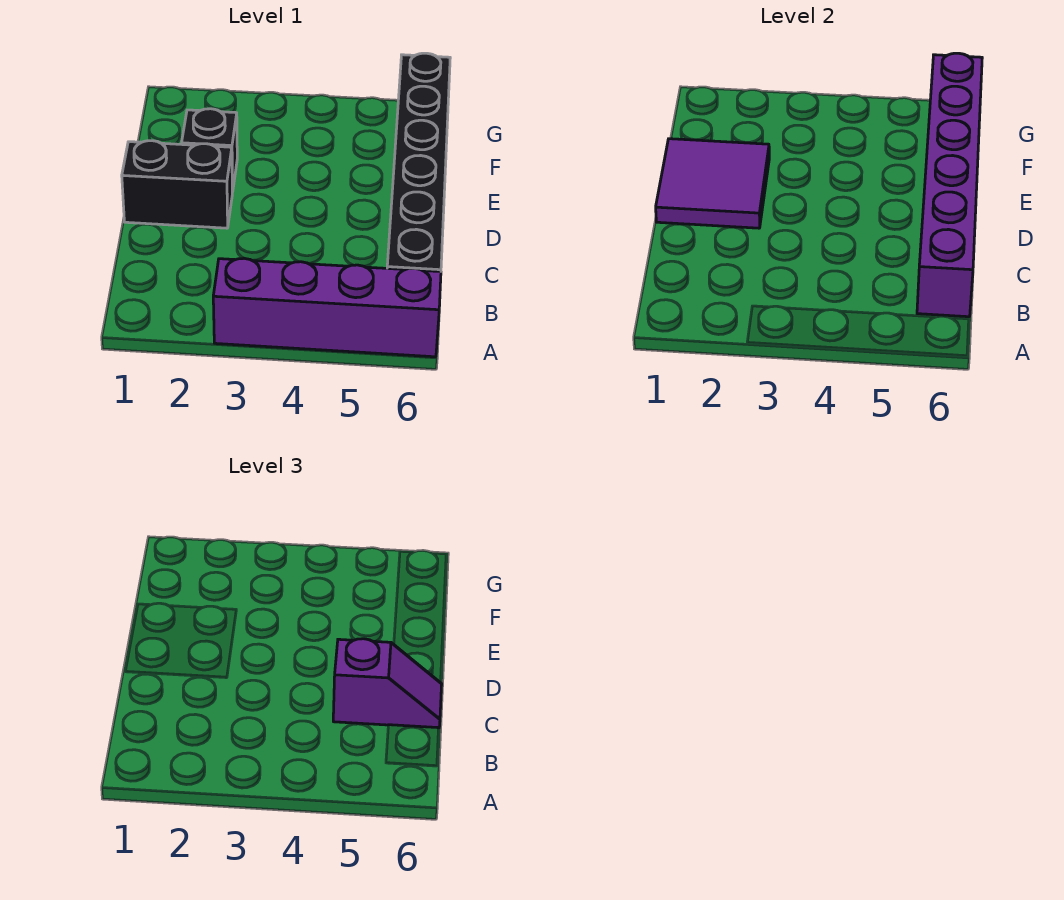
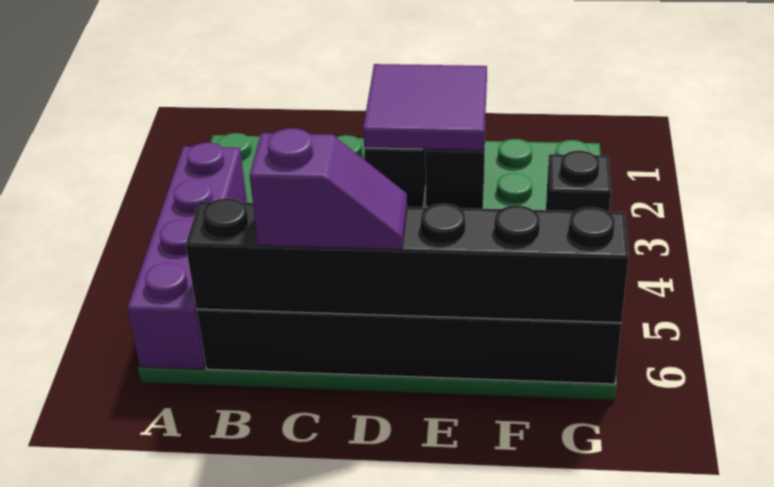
purple brick B6:G6 level 2 -> black brick B6:G6 level 2
purple slope C5:C6 level 3 top 5 -> purple slope C6:D6 level 3 top C
none -> black brick G3 level 1

